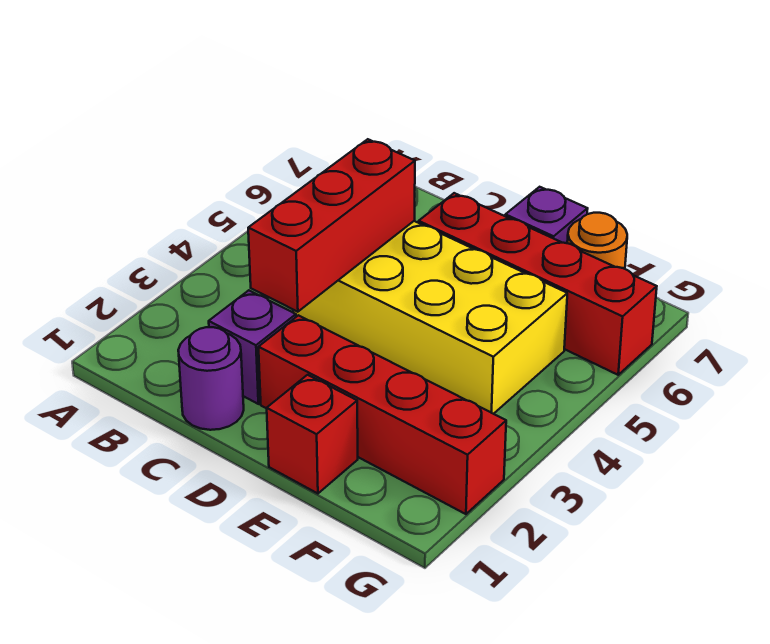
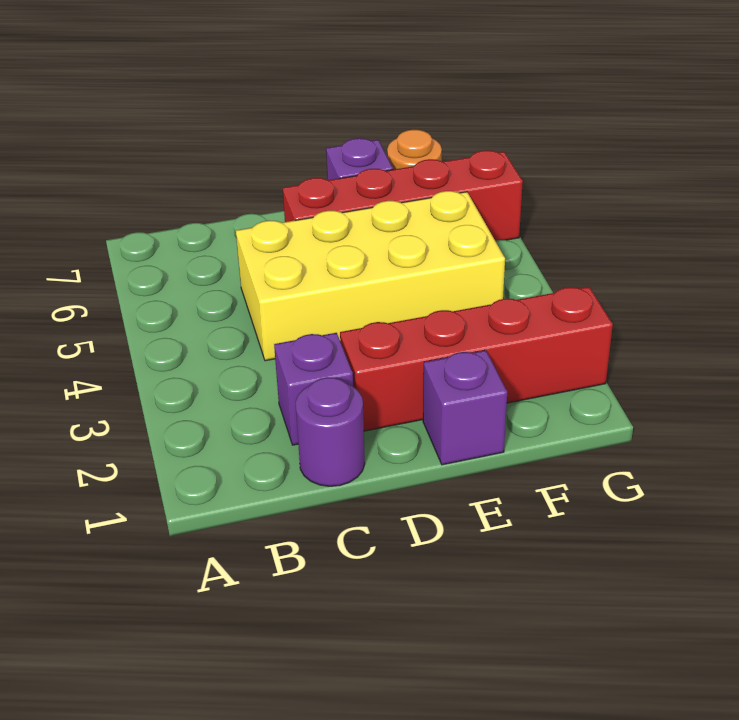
red brick C3:C5 level 2 -> none
red brick E1 level 1 -> purple brick E1 level 1

